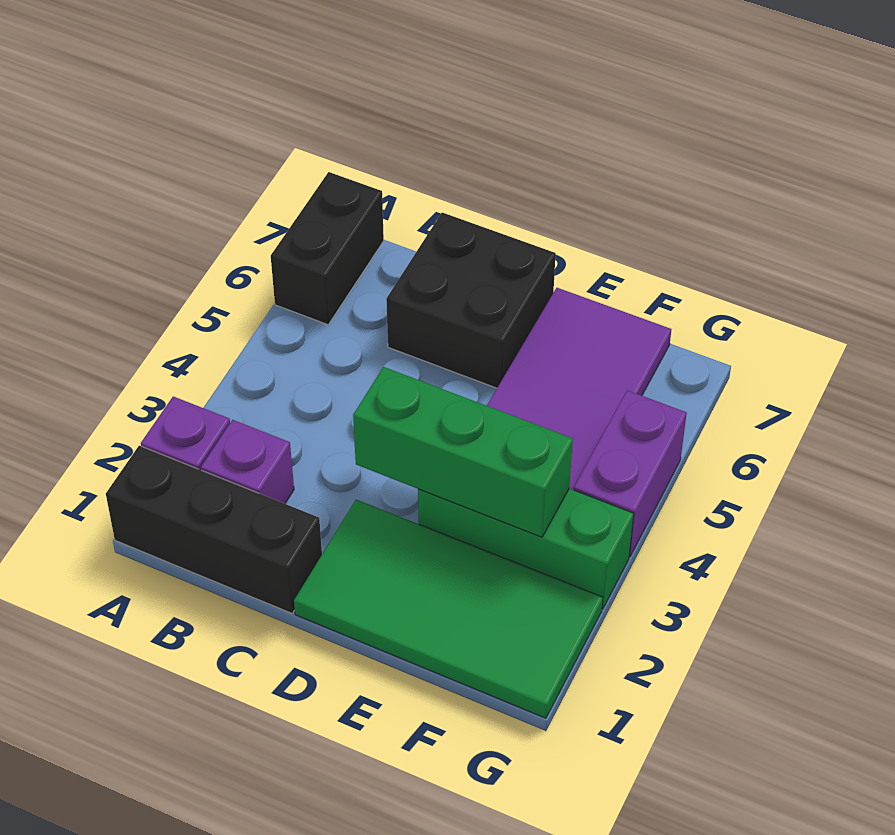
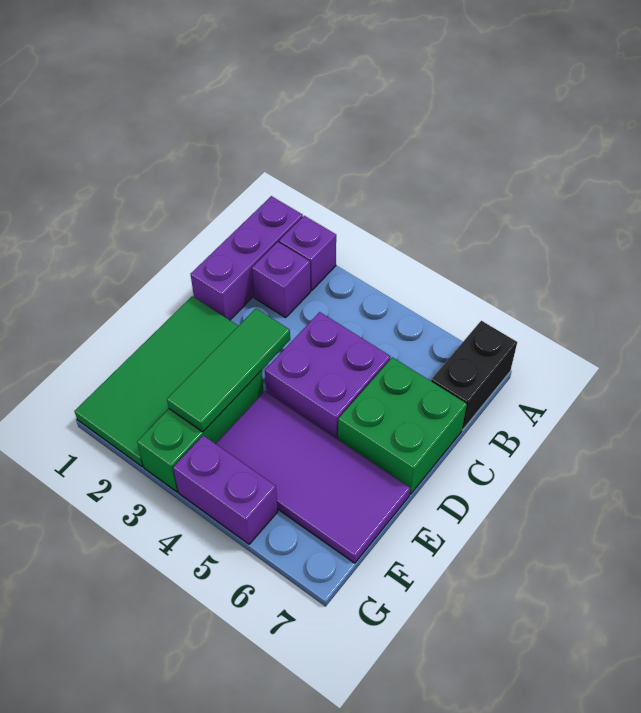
black brick A1:C1 level 1 -> purple brick A1:C1 level 1
black brick A6:A7 level 1 -> black brick A7:B7 level 1
none -> purple brick C4:D5 level 1
black brick C6:D7 level 1 -> green brick C6:D7 level 1
green brick D3:F3 level 2 -> green tile D3:F3 level 2

